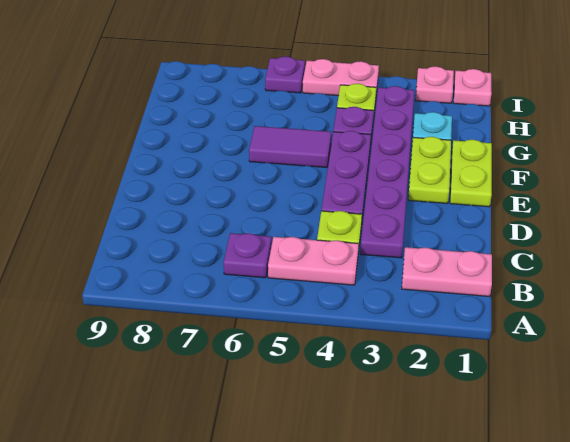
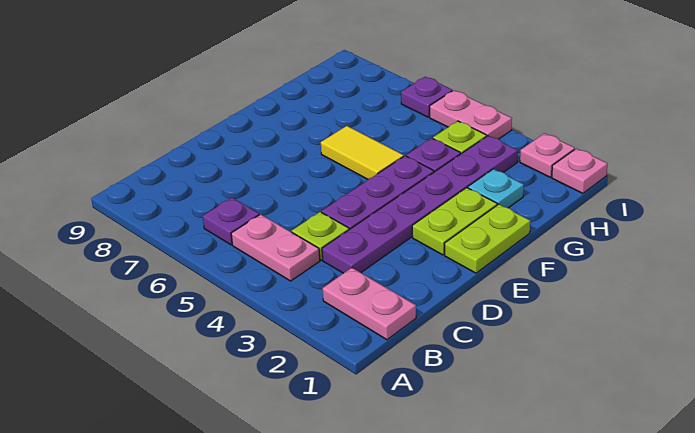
purple tile F5:F6 level 1 -> yellow tile F5:F6 level 1

